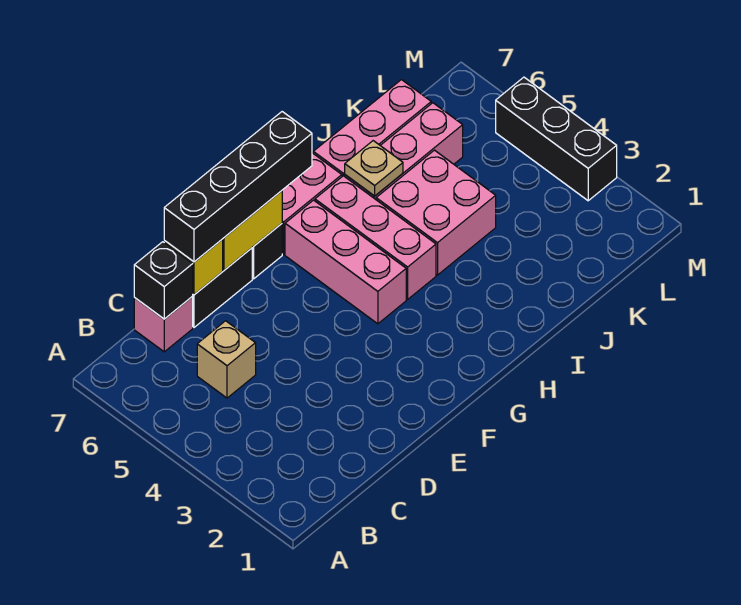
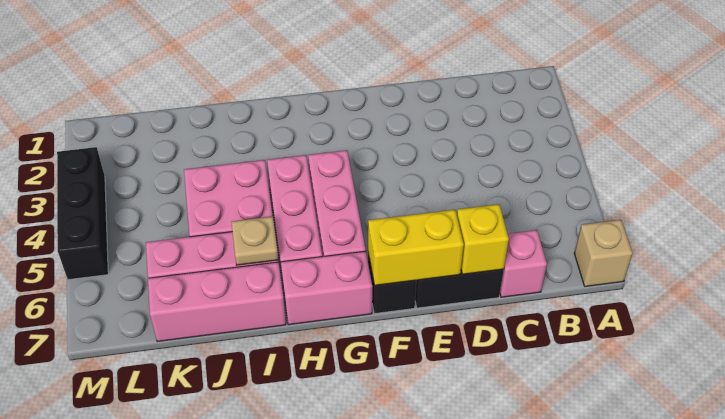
tan brick C5 level 1 -> tan brick A7 level 1
black brick C7 level 2 -> none
black brick D7:G7 level 3 -> none

